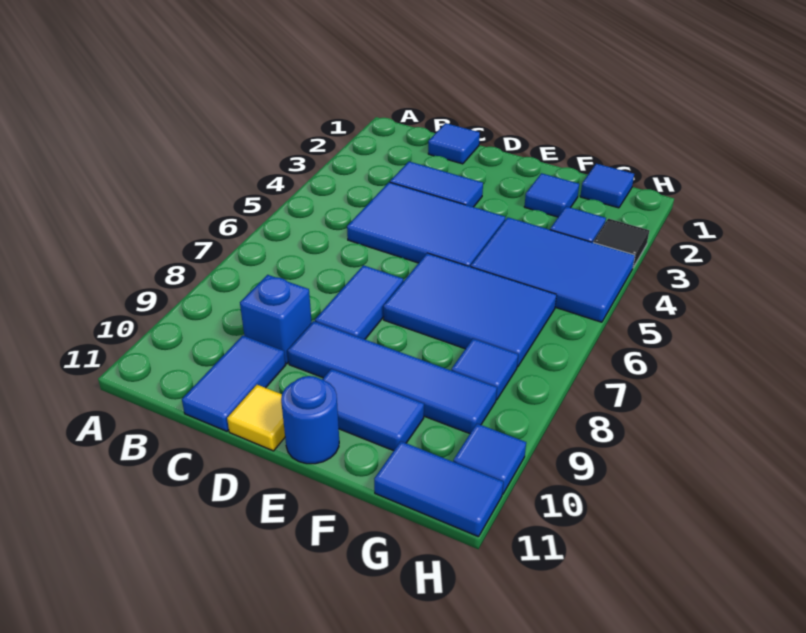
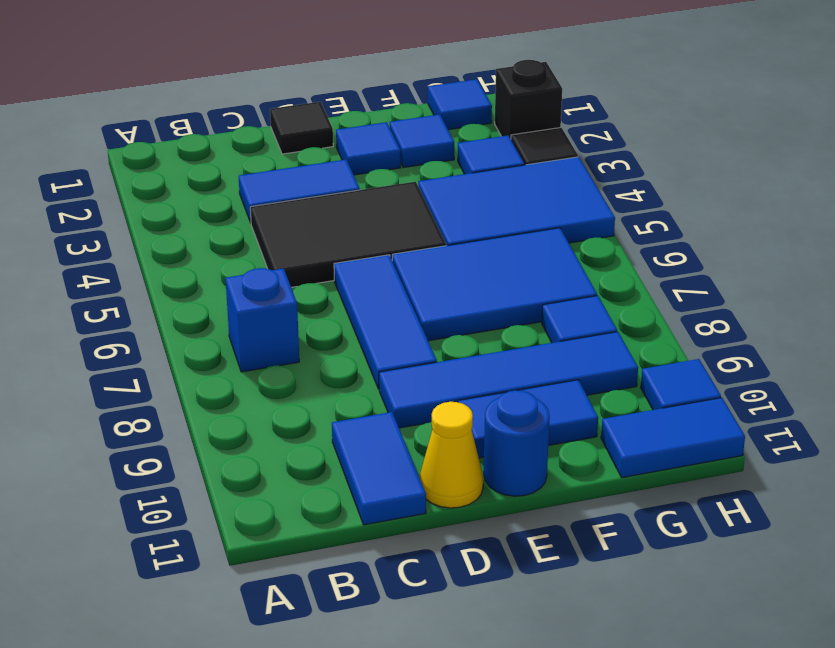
blue tile C1 level 1 -> blue tile E2 level 1
blue tile C4:E5 level 1 -> black tile C4:E5 level 1
blue brick C9 level 1 -> blue brick B7 level 1
none -> black tile D1 level 1
blue tile D7:D8 level 1 -> blue tile D6:D8 level 1
yellow tile D11 level 1 -> yellow cone D11 level 1
none -> black brick H2 level 1

